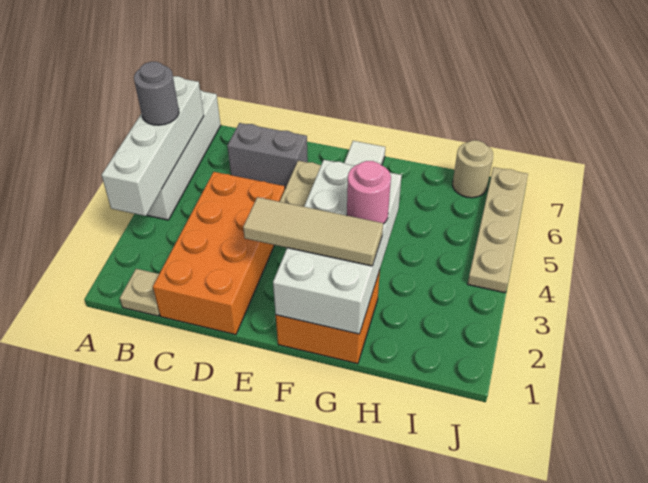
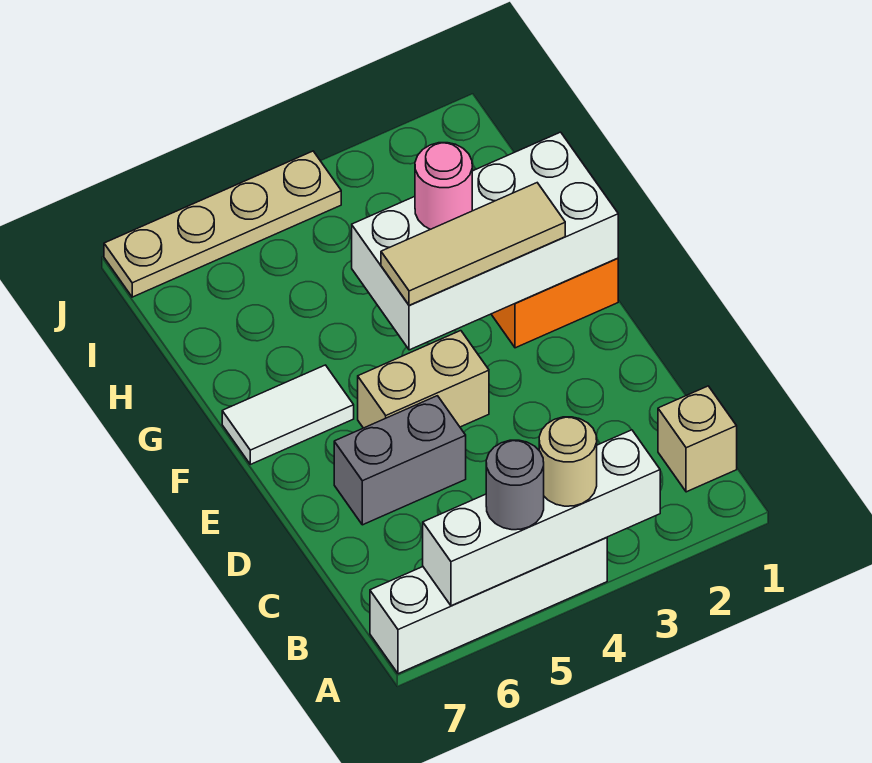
tan plate B1 level 1 -> tan brick B1 level 1
orange brick C1:D4 level 1 -> none
grey brick C6:D6 level 1 -> grey brick D5:D6 level 1
tan tile E2:G2 level 3 -> tan tile F2:F4 level 3
tan round brick I7 level 1 -> tan round brick A4 level 3

